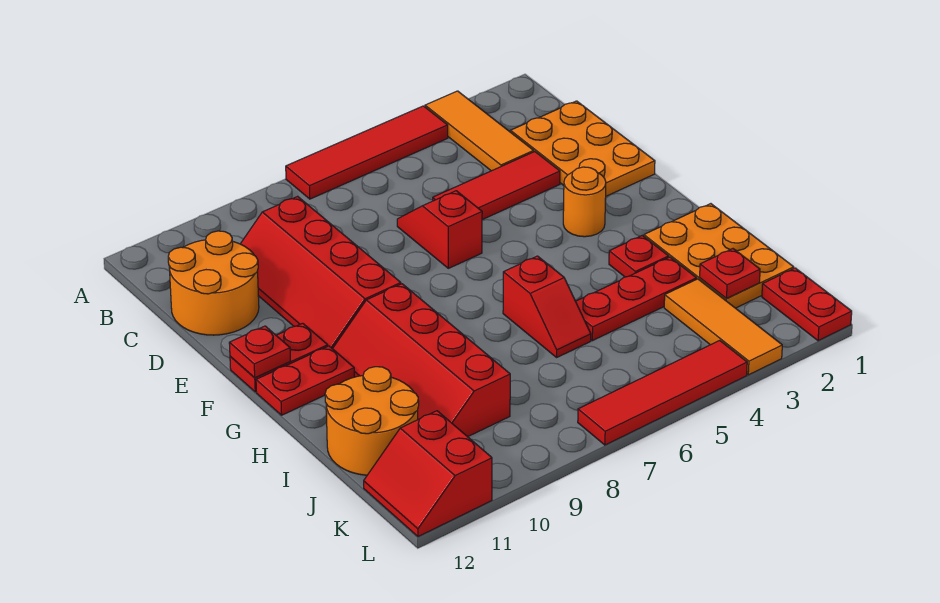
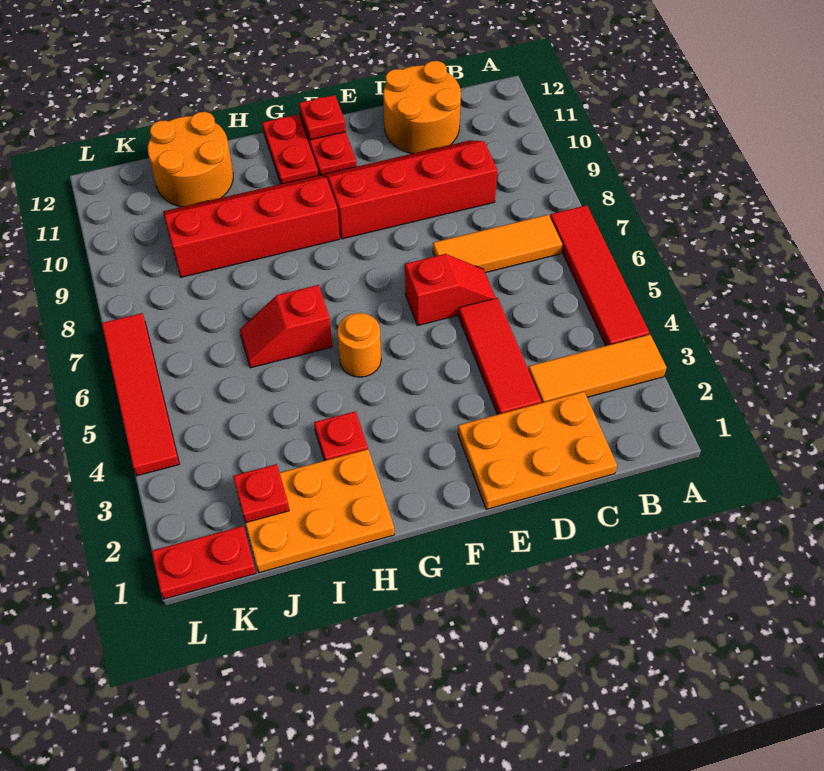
orange round brick F3 level 1 -> orange round brick G5 level 1
red plate I3:I5 level 1 -> none
orange tile J3:L3 level 1 -> orange tile B7:D7 level 1
red slope K11:L12 level 1 top 11 -> none

